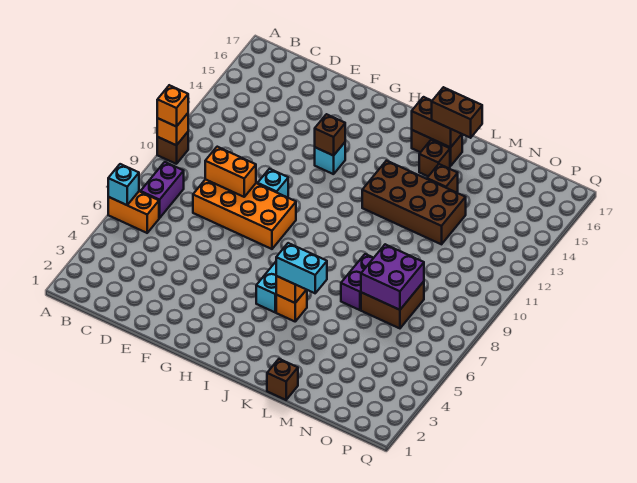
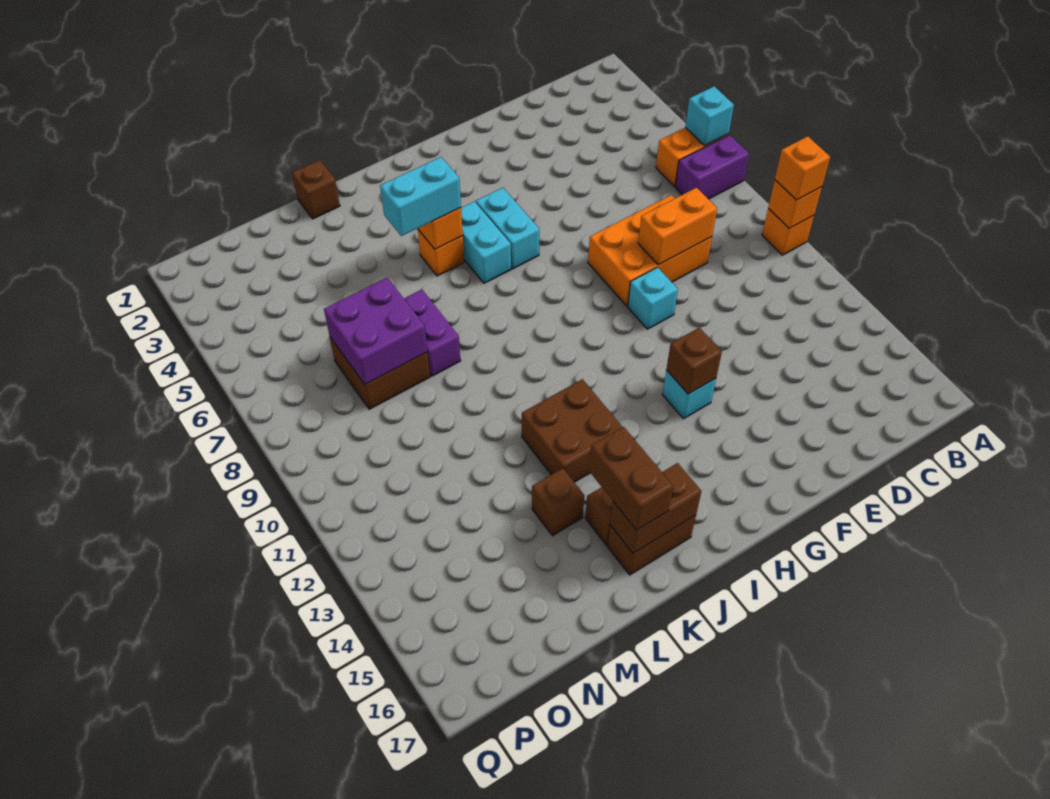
brown brick A10 level 1 -> orange brick A10 level 1
purple brick B7:B8 level 1 -> purple brick A7:B7 level 1
orange brick D8:G9 level 1 -> orange brick D8:F9 level 1
none -> cyan brick H5:H6 level 1
brown brick J12:M13 level 1 -> brown brick J12:K13 level 1
brown brick K16:L16 level 3 -> brown brick K15:K16 level 3

